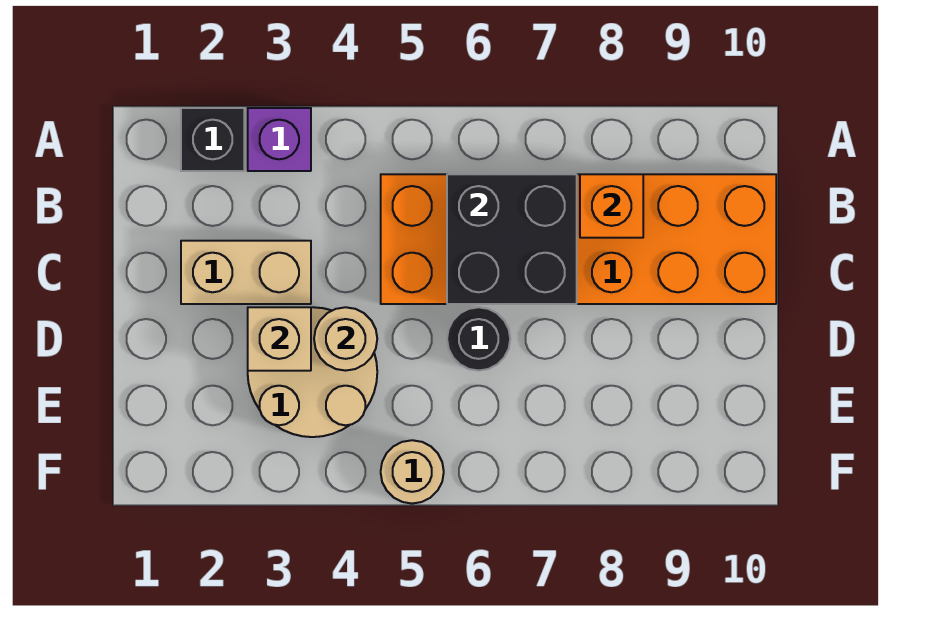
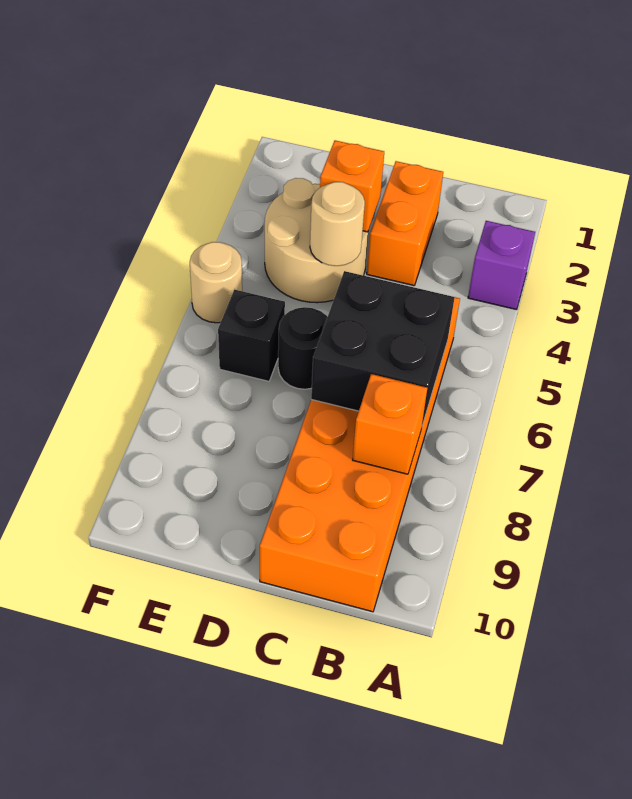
black brick A2 level 1 -> black brick E6 level 1
tan brick C2:C3 level 1 -> orange brick C2:C3 level 1
tan brick D3 level 2 -> orange brick D3 level 2

